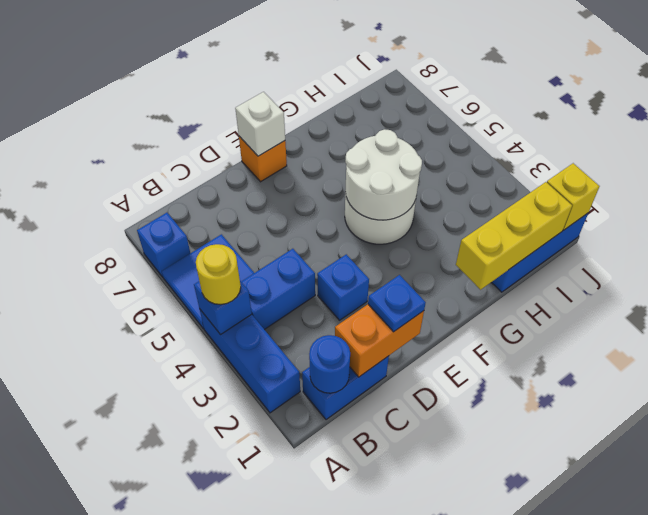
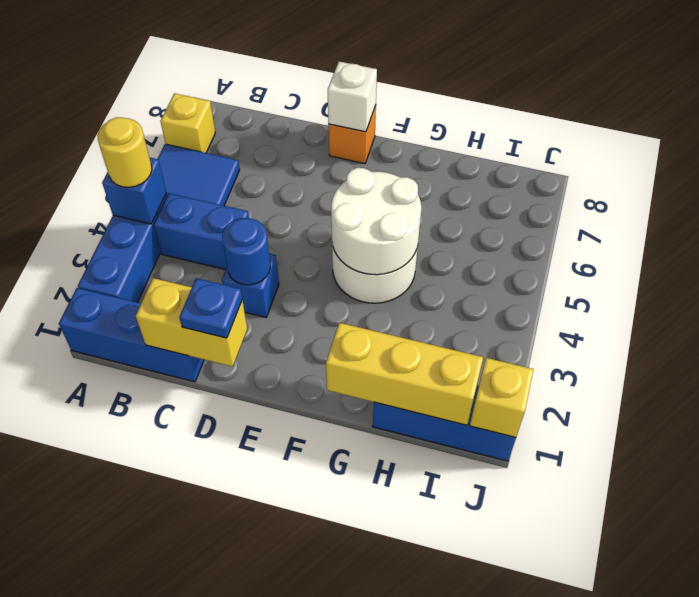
blue brick A7 level 1 -> yellow brick A7 level 1
blue brick B1:C1 level 1 -> blue brick A1:C1 level 1
blue round brick B1 level 2 -> blue round brick D3 level 2
orange brick C1:D1 level 2 -> yellow brick C1:D1 level 2

